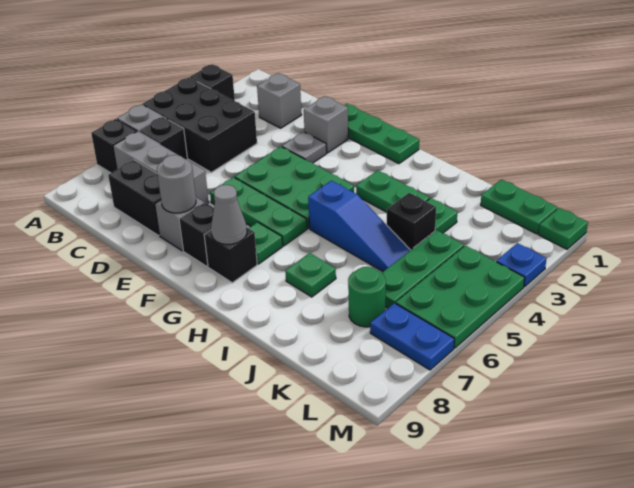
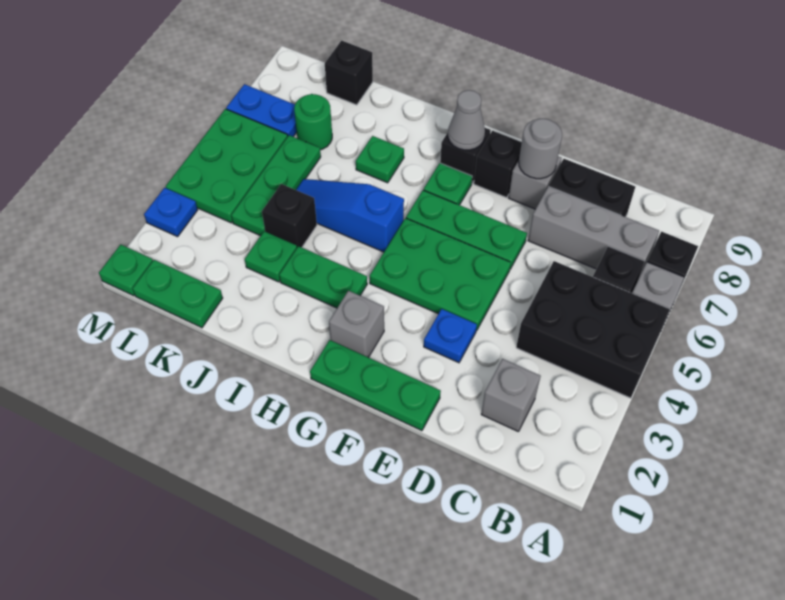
black brick A3 level 1 -> black brick K9 level 1
grey brick E2 level 1 -> grey brick G2 level 1
grey plate E3 level 1 -> blue plate E3 level 1

